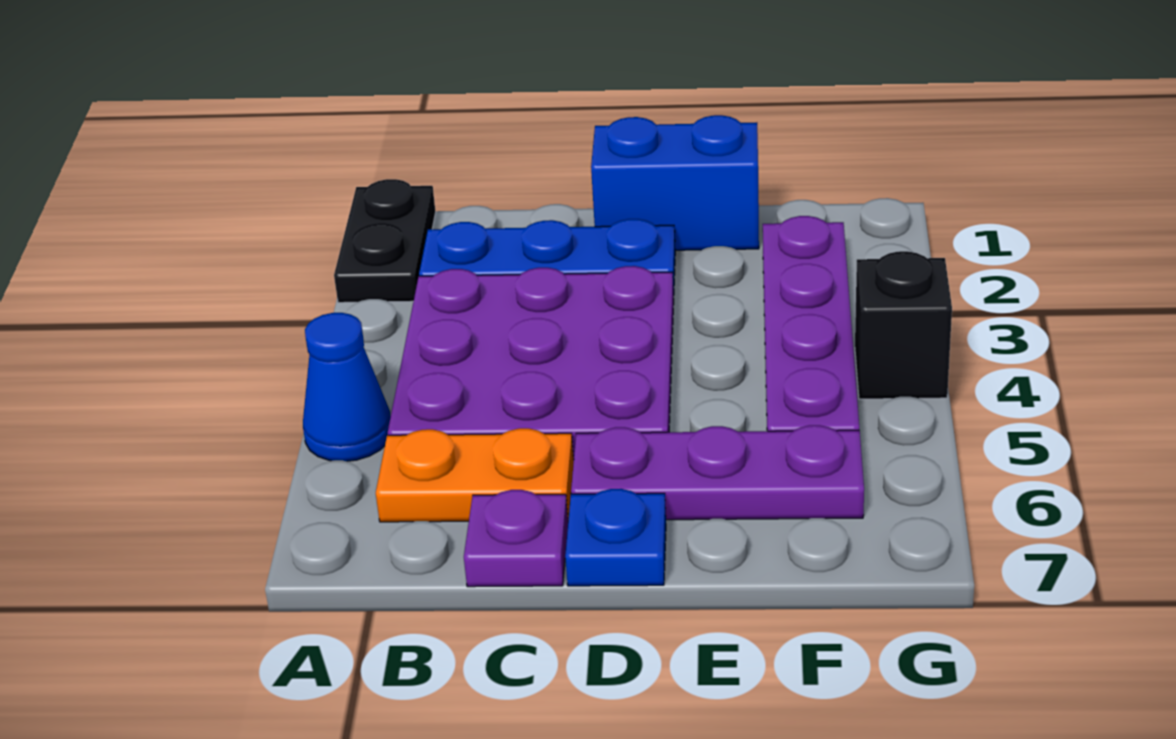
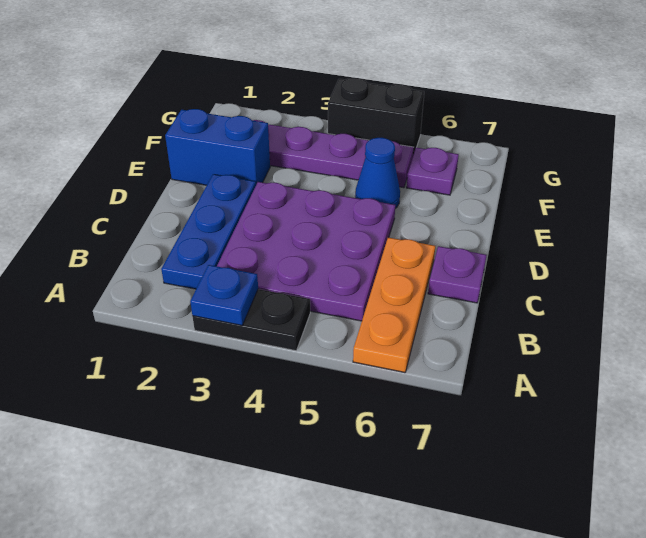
black plate A1:A2 level 1 -> black plate A3:A4 level 1
blue cone A5 level 1 -> blue cone E5 level 1
orange plate B6:C6 level 1 -> orange plate A6:C6 level 1
blue brick D1:E1 level 1 -> blue brick E1:E2 level 1
purple plate D6:F6 level 1 -> purple plate F6 level 1
blue plate D7 level 1 -> blue plate A3 level 2
black brick G4 level 1 -> black brick G4:G5 level 1

